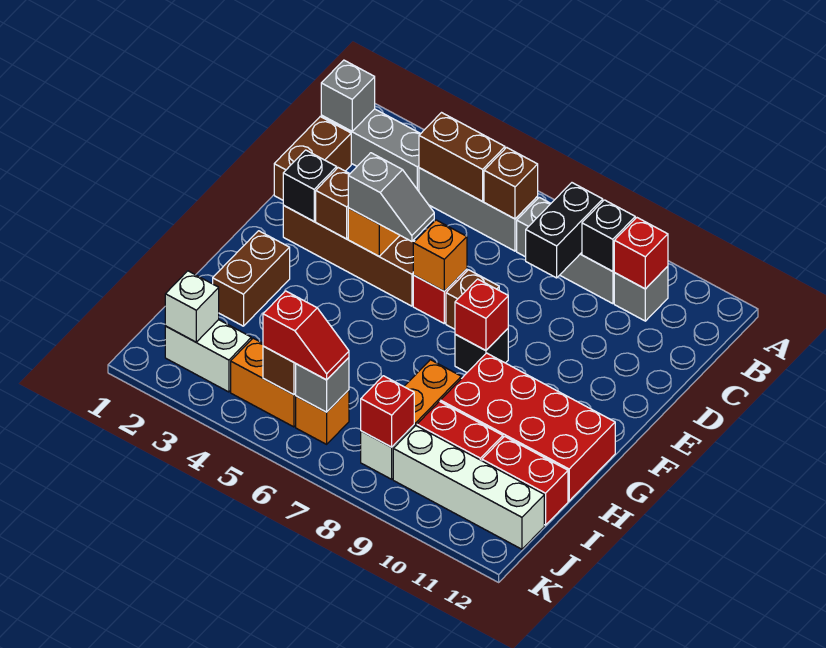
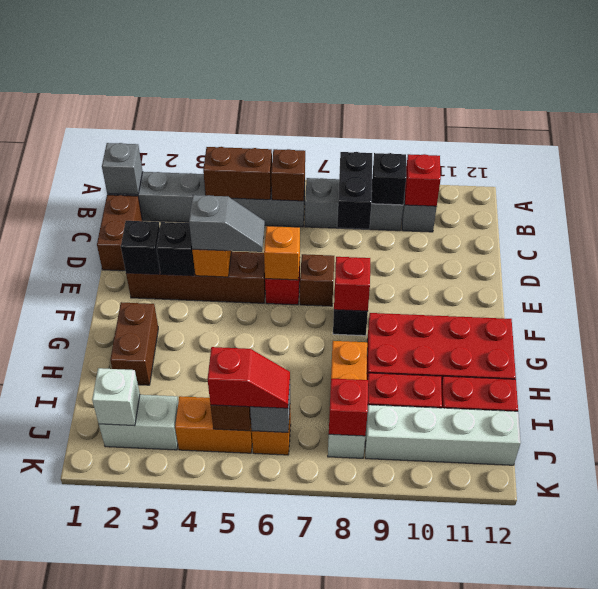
brown brick E3 level 2 -> black brick E3 level 2

